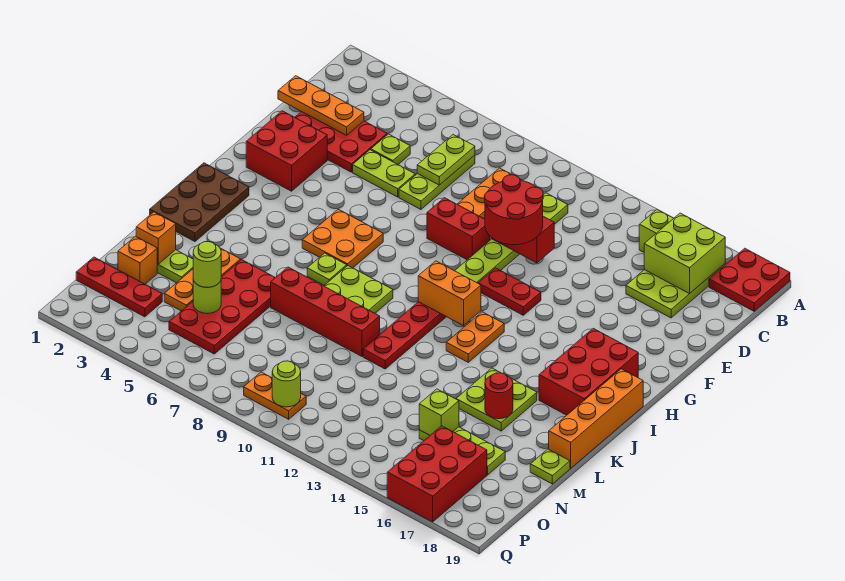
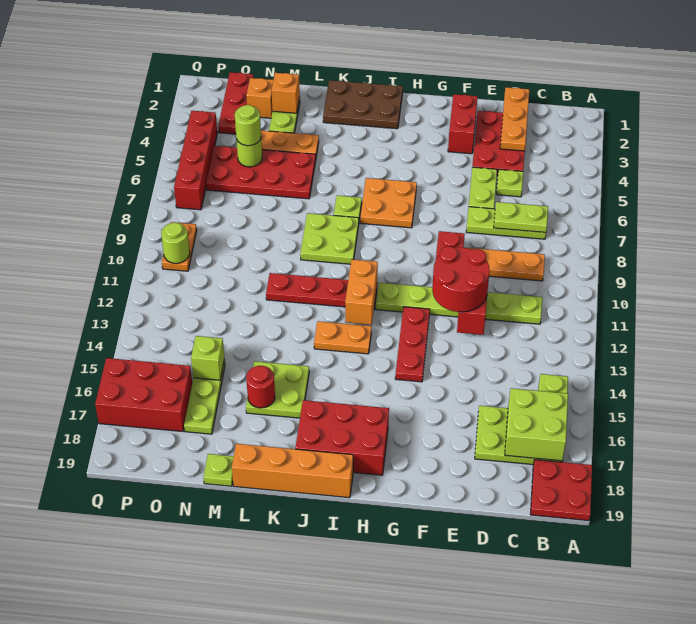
red brick F2:G3 level 1 -> red brick F2:F3 level 1
red plate G12:G13 level 1 -> red plate G12:G14 level 1
red brick L7:L10 level 1 -> red brick P4:P7 level 1

